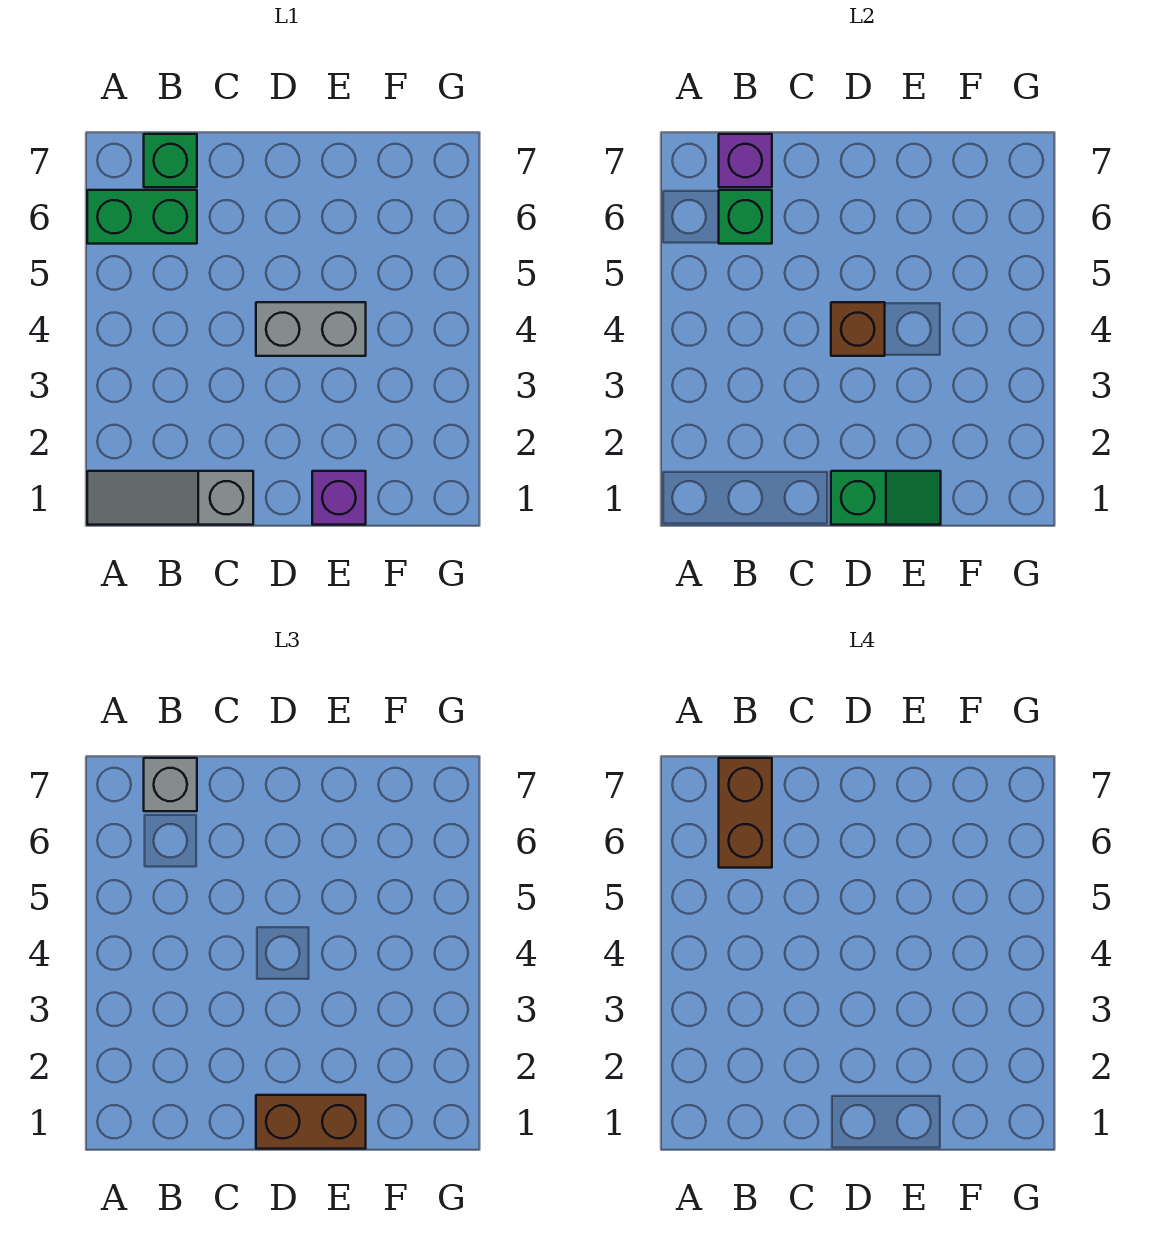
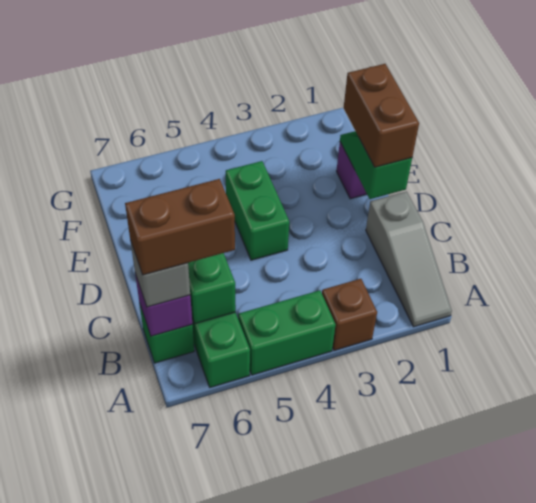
none -> green brick A4:A5 level 1
grey brick D4:E4 level 1 -> green brick D4:E4 level 1
brown brick D4 level 2 -> brown brick A3 level 1

